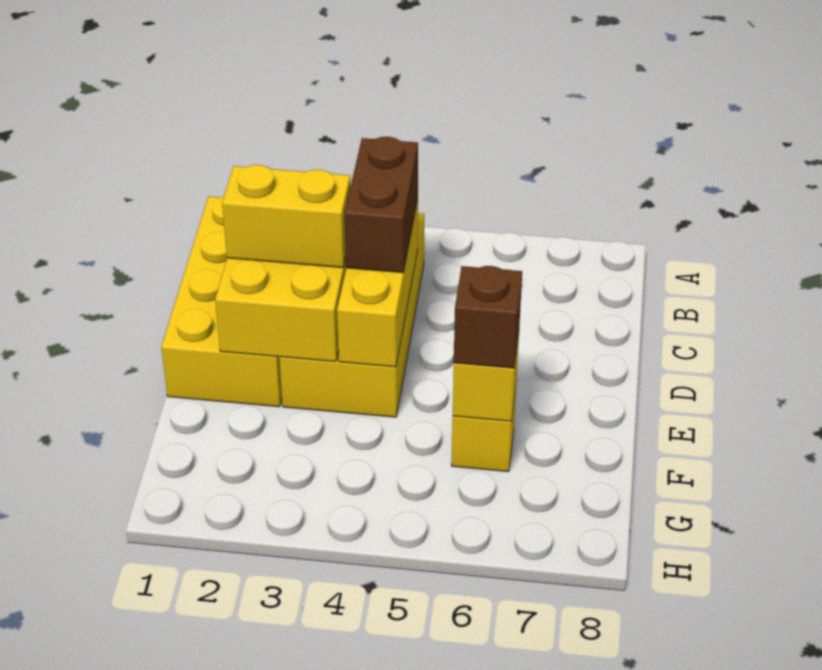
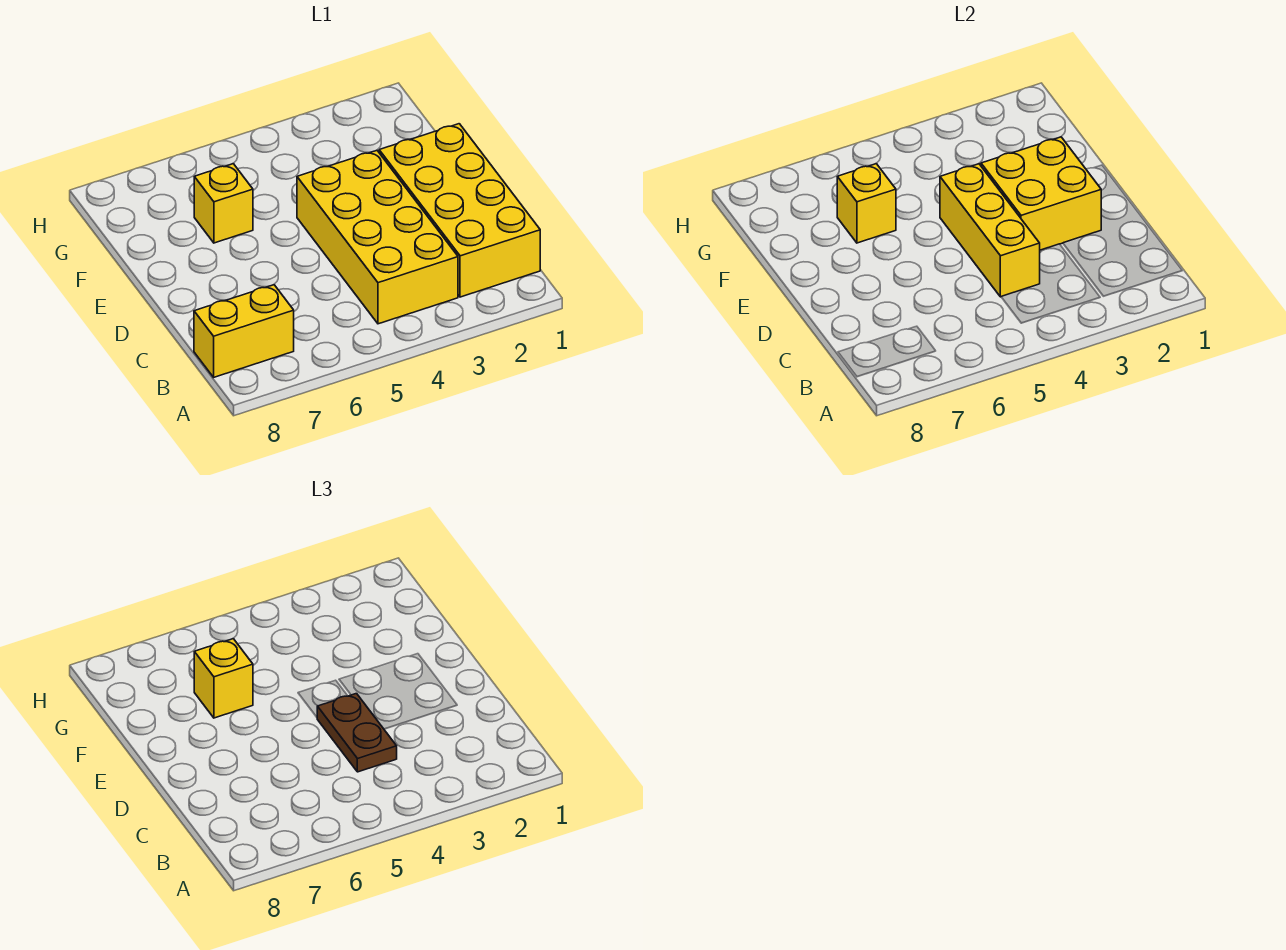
brown brick C4:D4 level 3 -> brown plate C4:D4 level 3
yellow brick D2:D3 level 3 -> yellow brick B7:B8 level 1
brown brick F6 level 3 -> yellow brick F6 level 3

